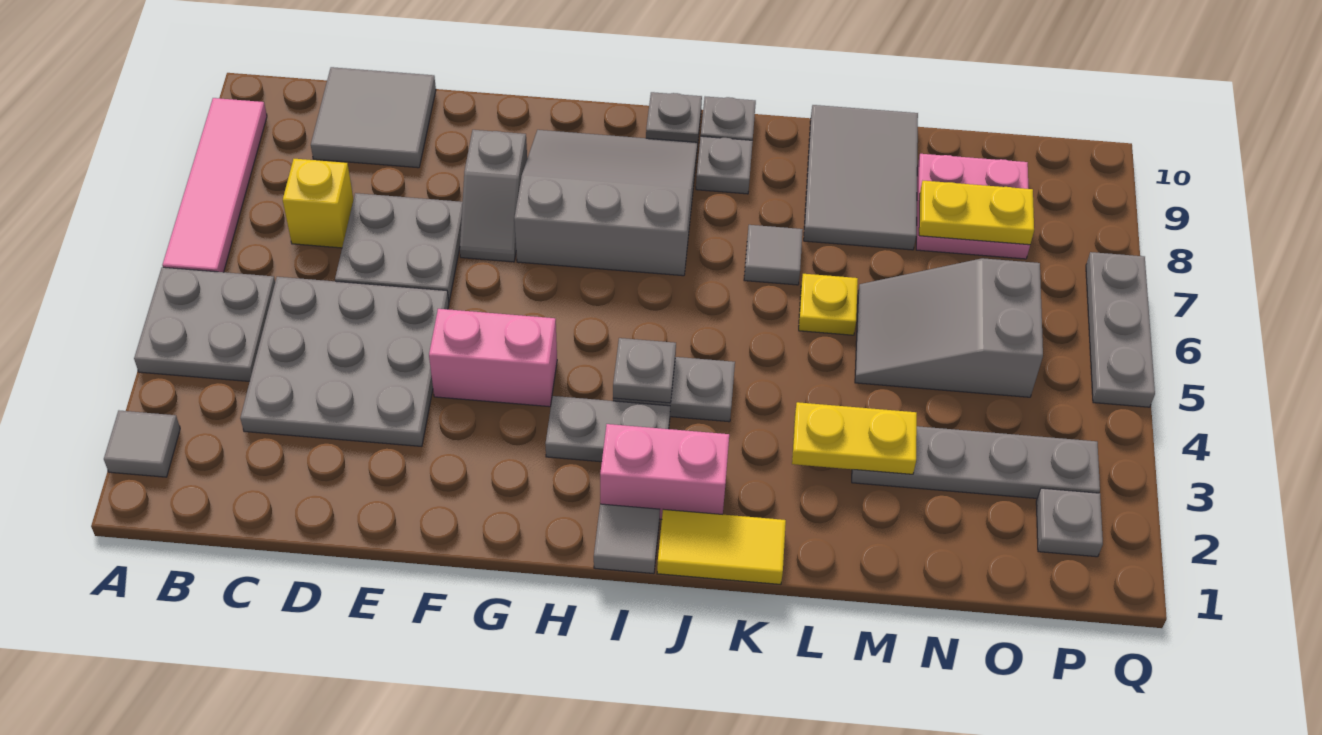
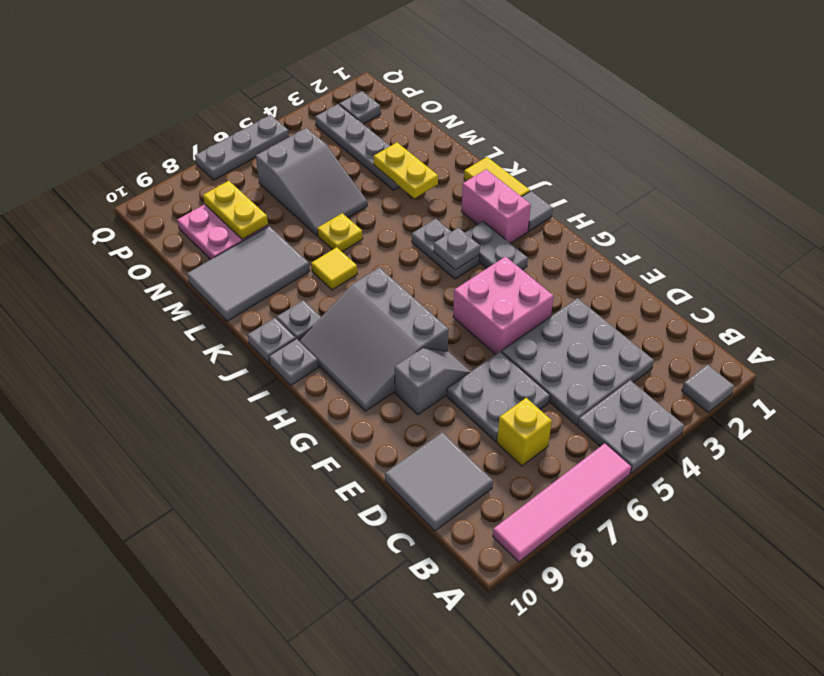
pink brick F4:G4 level 1 -> pink brick F4:G5 level 1
grey tile K7 level 1 -> yellow tile K7 level 1

